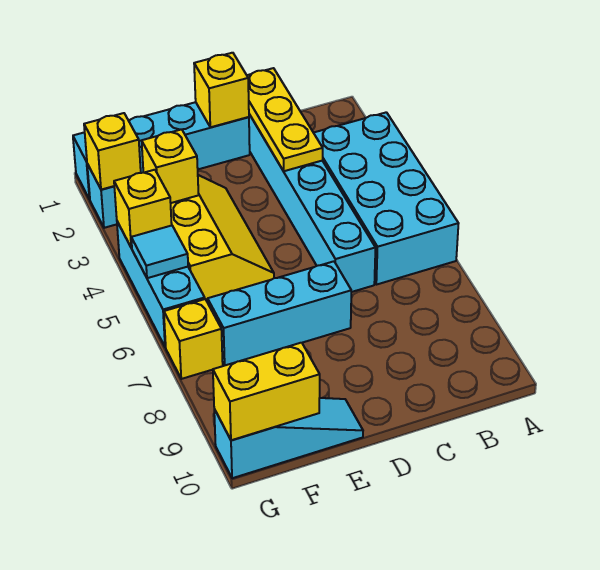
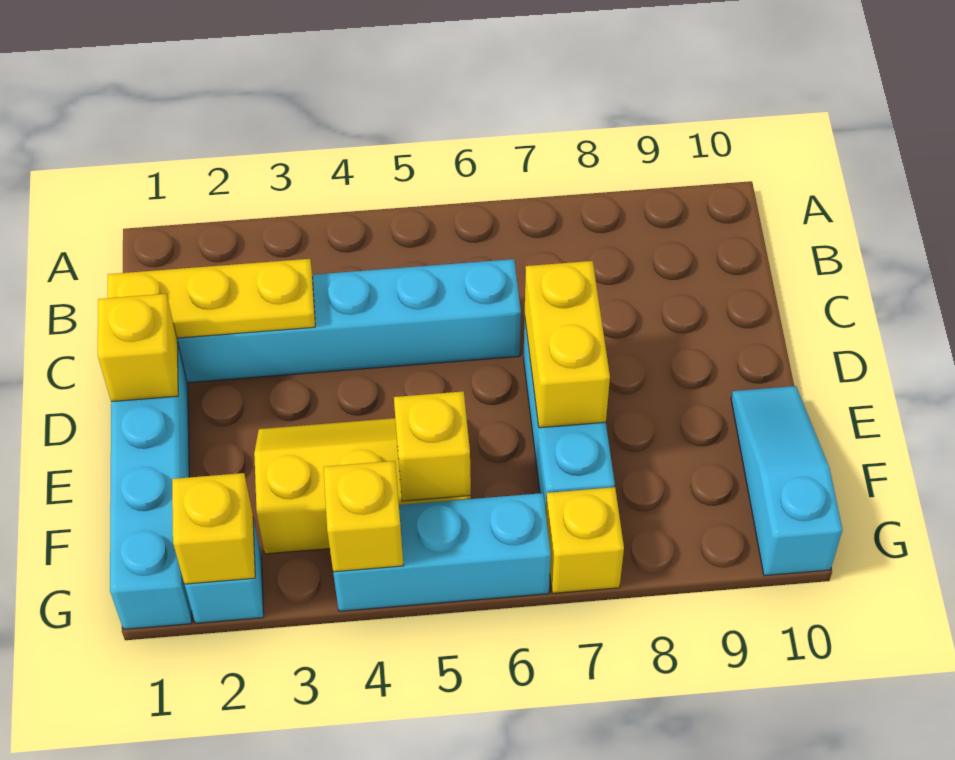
cyan brick A3:B6 level 1 -> none
yellow brick F3 level 2 -> yellow brick F5 level 2
yellow brick F10:G10 level 2 -> yellow brick D7:E7 level 2
cyan tile G5 level 2 -> none

